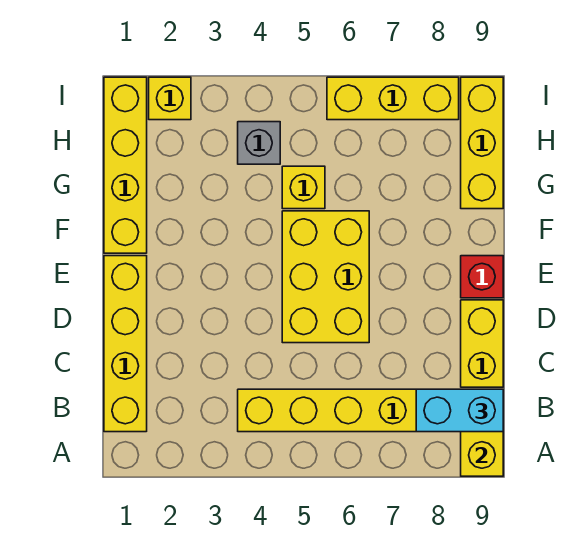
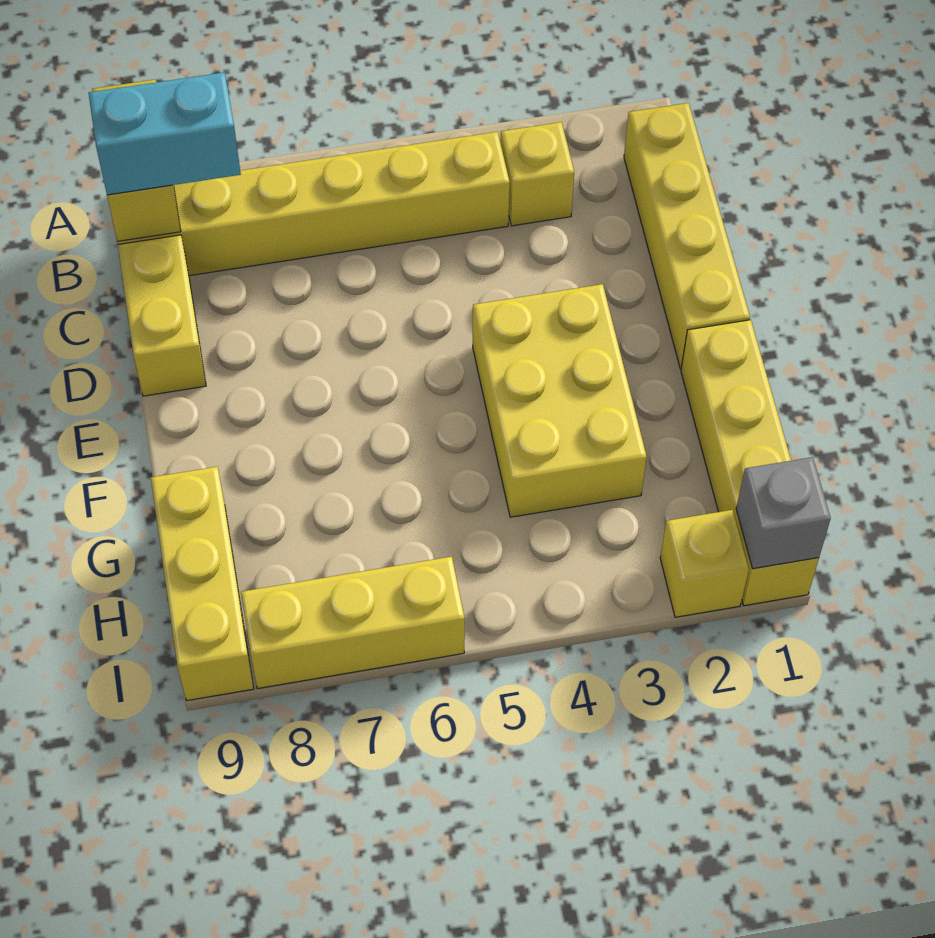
yellow brick D5:F6 level 1 -> yellow brick E3:G4 level 1
red brick E9 level 1 -> none
yellow brick G5 level 1 -> yellow brick B3 level 1
grey brick H4 level 1 -> grey brick I1 level 2

